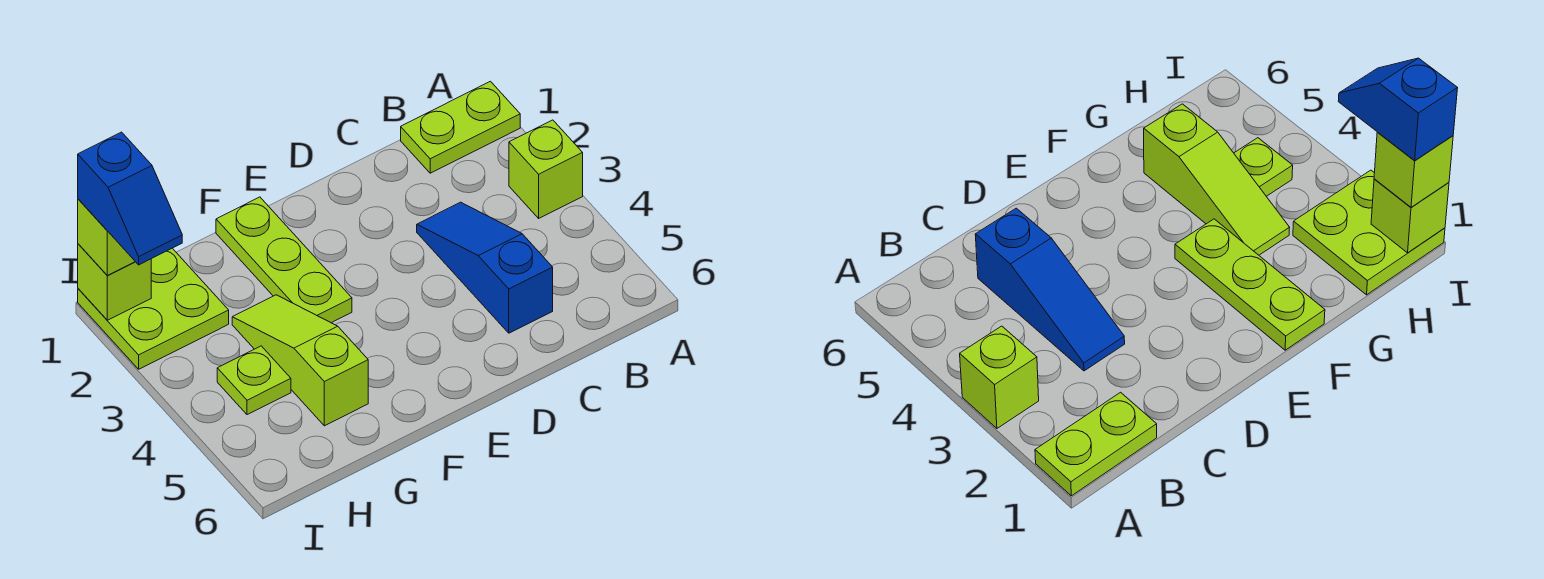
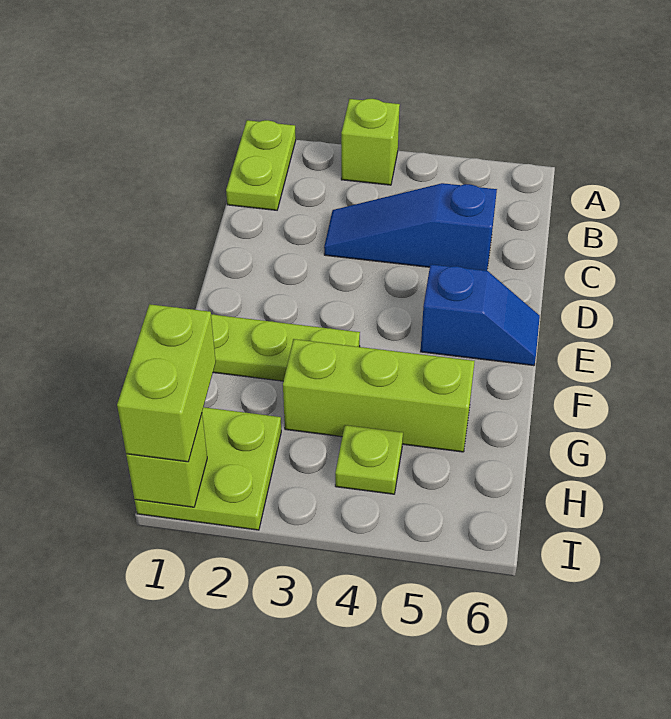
lime slope G3:G5 level 1 top 5 -> lime brick G3:G5 level 1
lime brick I1 level 3 -> lime brick H1:I1 level 3
blue slope I1:I2 level 4 top 1 -> blue slope E5:E6 level 1 top 5

